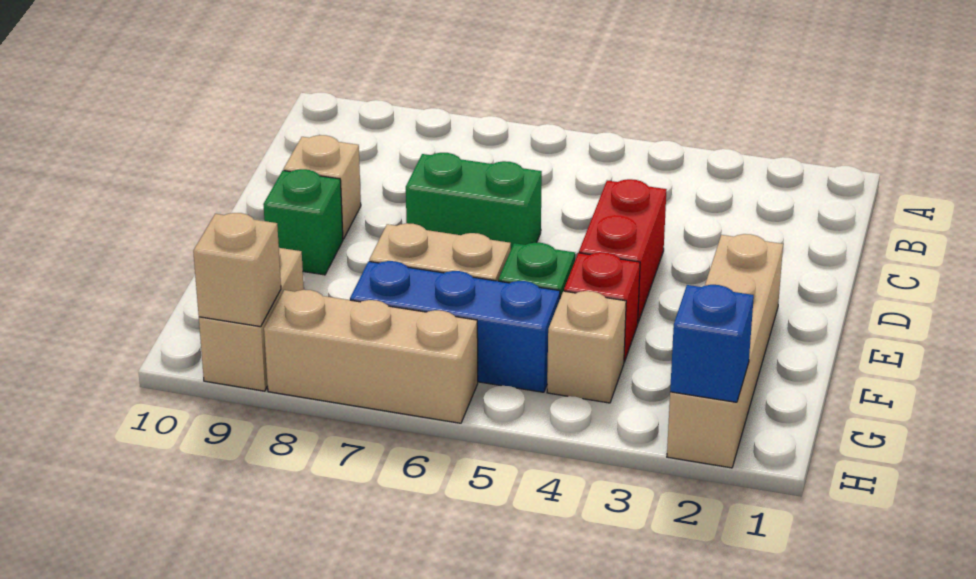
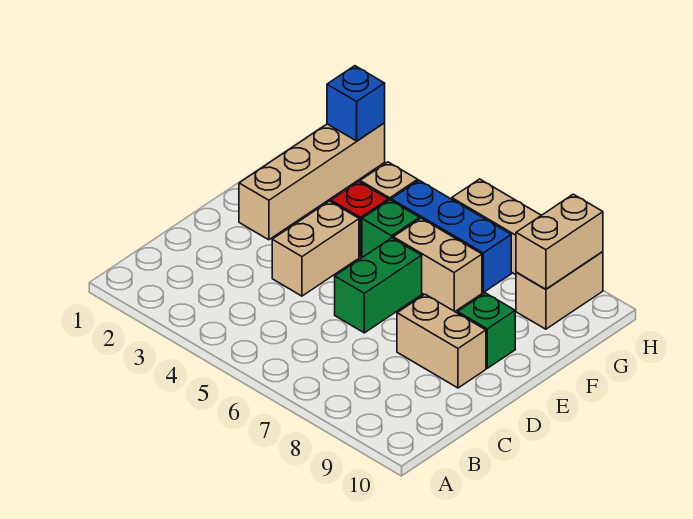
red brick D4:E4 level 1 -> tan brick D4:E4 level 1
green brick D6:D7 level 1 -> green brick D6:E6 level 1
tan brick D9 level 1 -> tan brick D8:D9 level 1
tan brick H9 level 2 -> tan brick G9:H9 level 2

